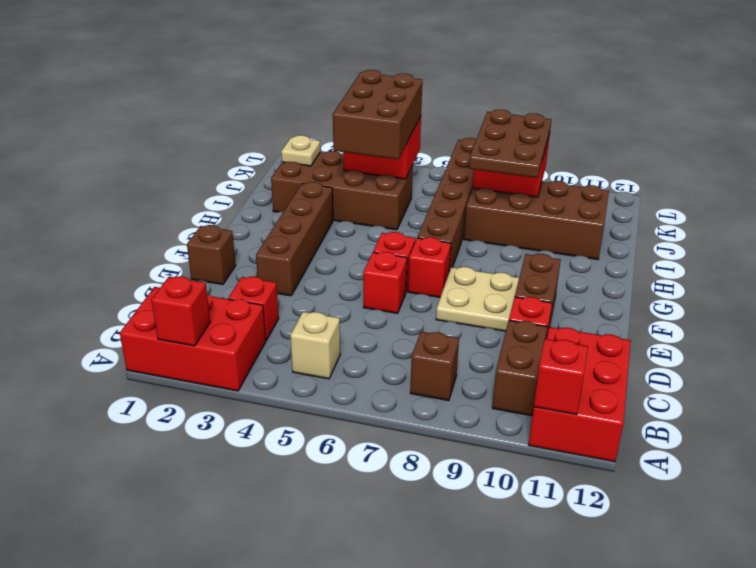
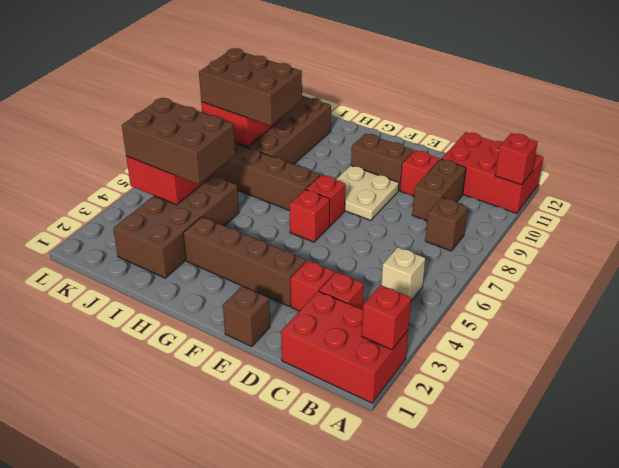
red brick A1:B3 level 1 -> red brick A1:C2 level 1
brown brick B10:C10 level 1 -> brown brick C9:C10 level 1
red brick E6 level 1 -> red brick D3 level 1
brown plate I8:K9 level 3 -> brown brick I8:K9 level 3
tan plate J2 level 2 -> none

